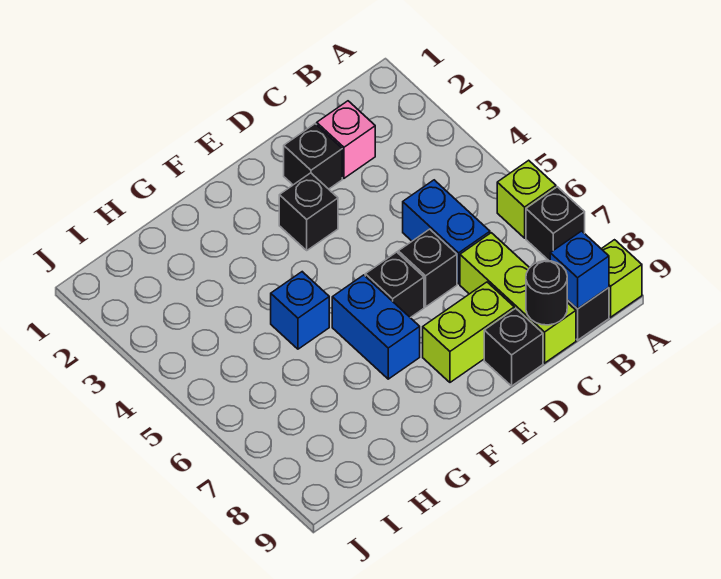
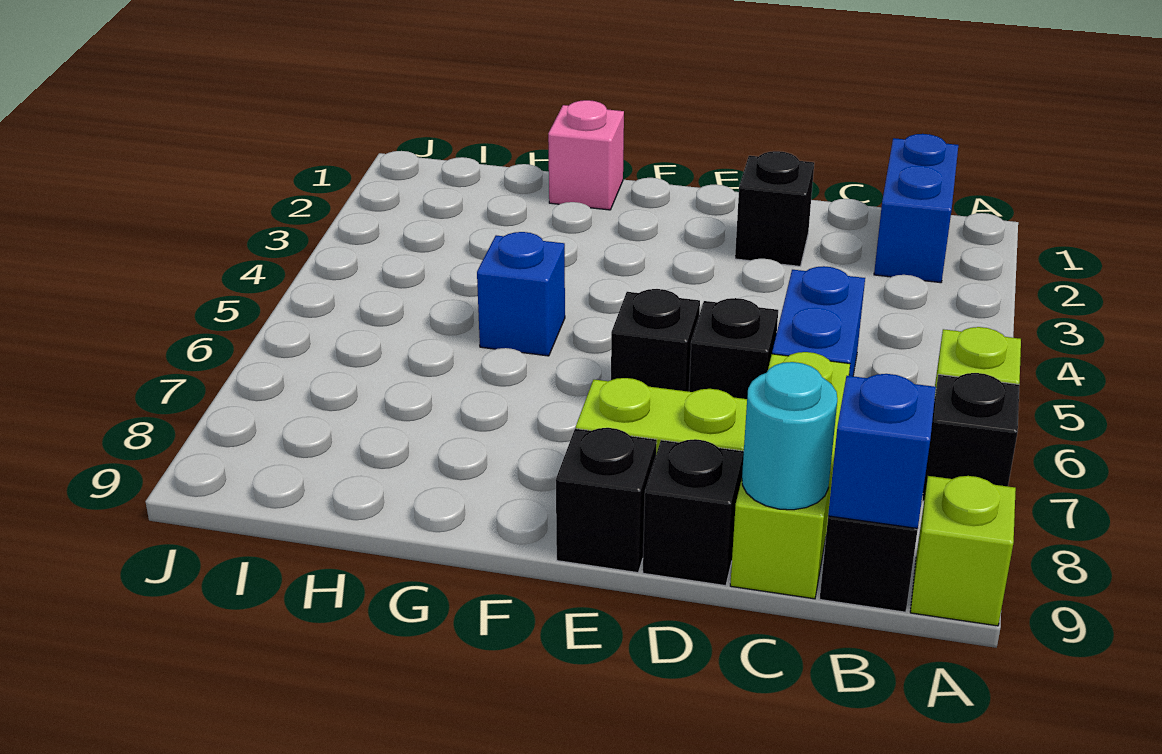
pink brick C2 level 1 -> pink brick G1 level 1
black round brick C9 level 2 -> cyan round brick C9 level 2
black brick E3 level 1 -> black brick E9 level 1
blue brick F6:F7 level 1 -> blue brick B1:B2 level 1

